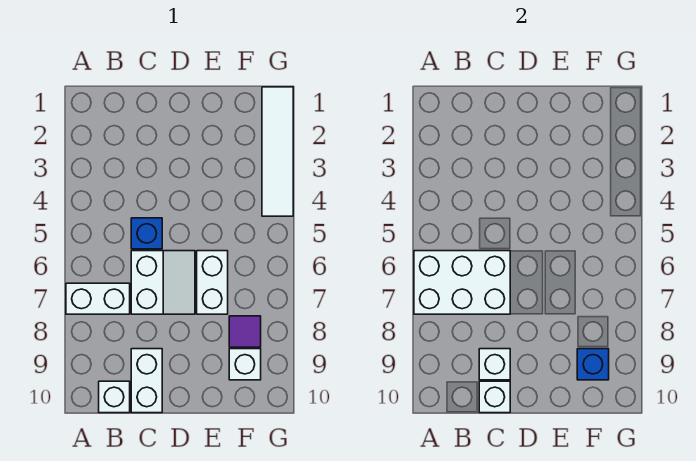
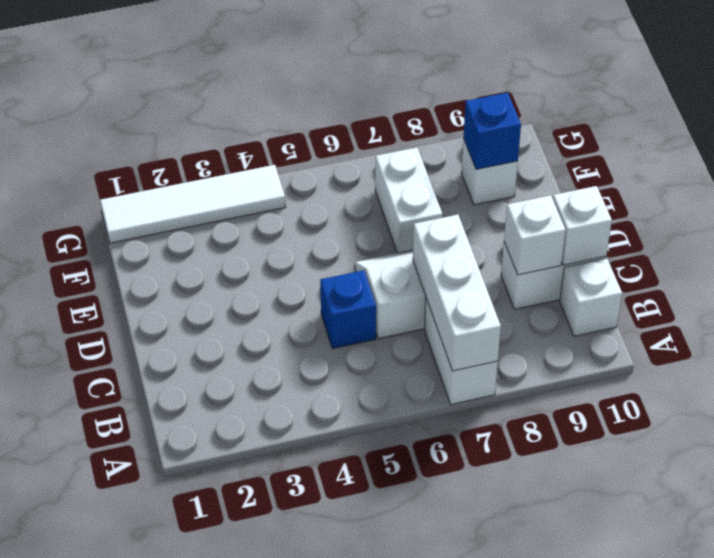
white brick A6:C7 level 2 -> white brick A7:C7 level 2
white brick E6:E7 level 1 -> white brick E7:F7 level 1
purple tile F8 level 1 -> none

